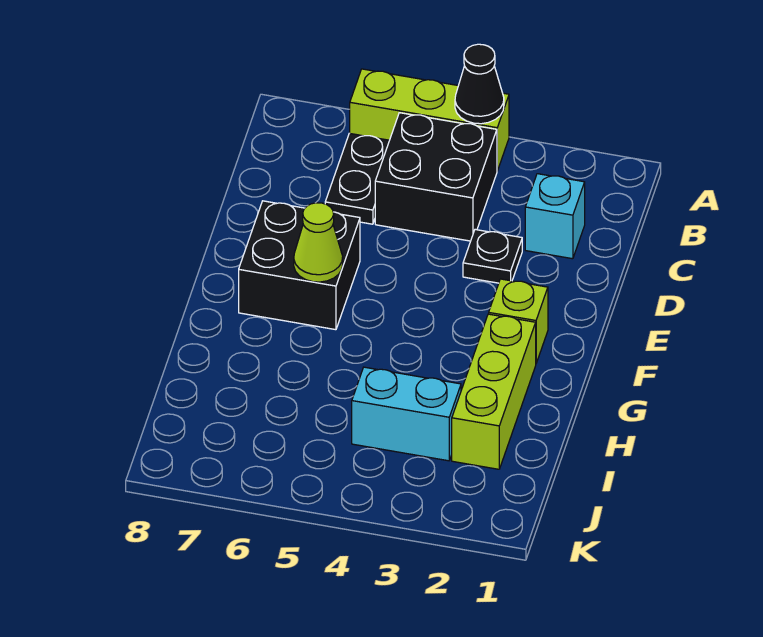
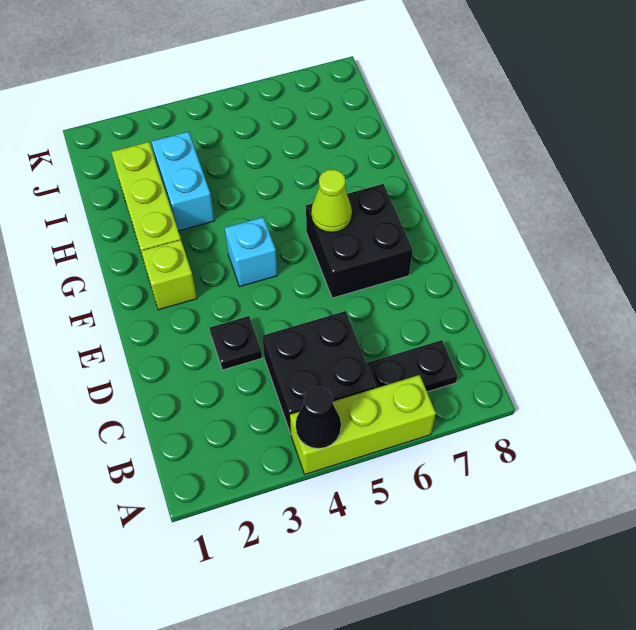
black plate B6:C6 level 1 -> black plate B6:B7 level 1
cyan brick C2 level 1 -> cyan brick F4 level 1
cyan brick I3:I4 level 1 -> cyan brick H3:I3 level 1

